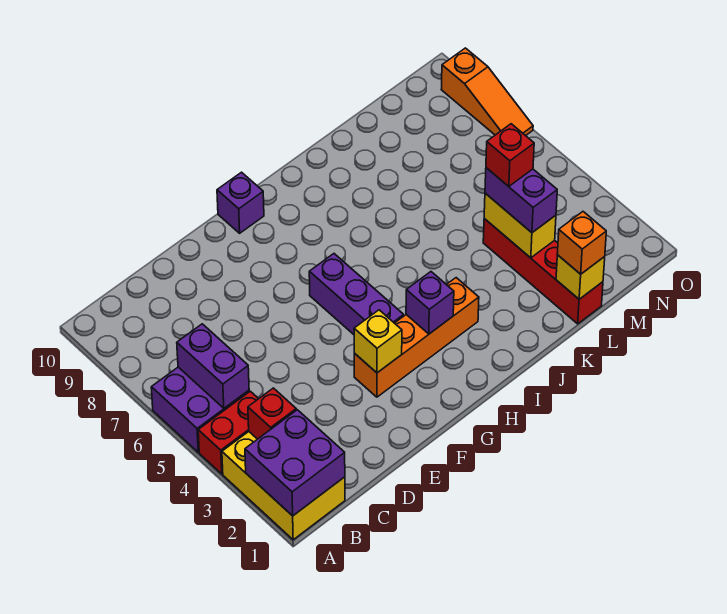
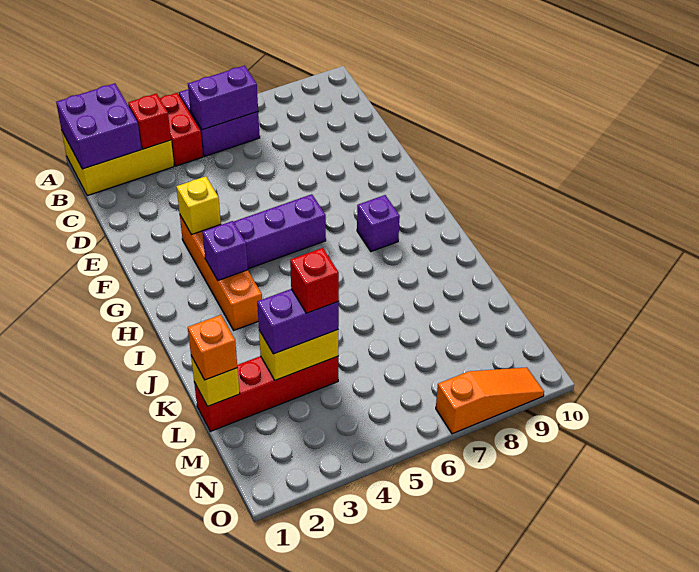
purple brick G10 level 1 -> purple brick H8 level 1
orange slope O7:O9 level 1 top 9 -> orange slope O7:O9 level 1 top 7

